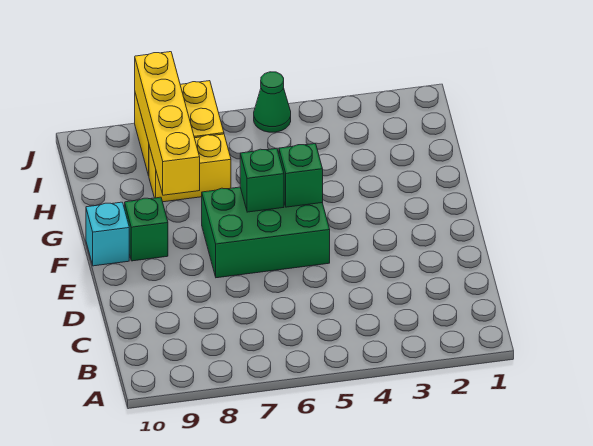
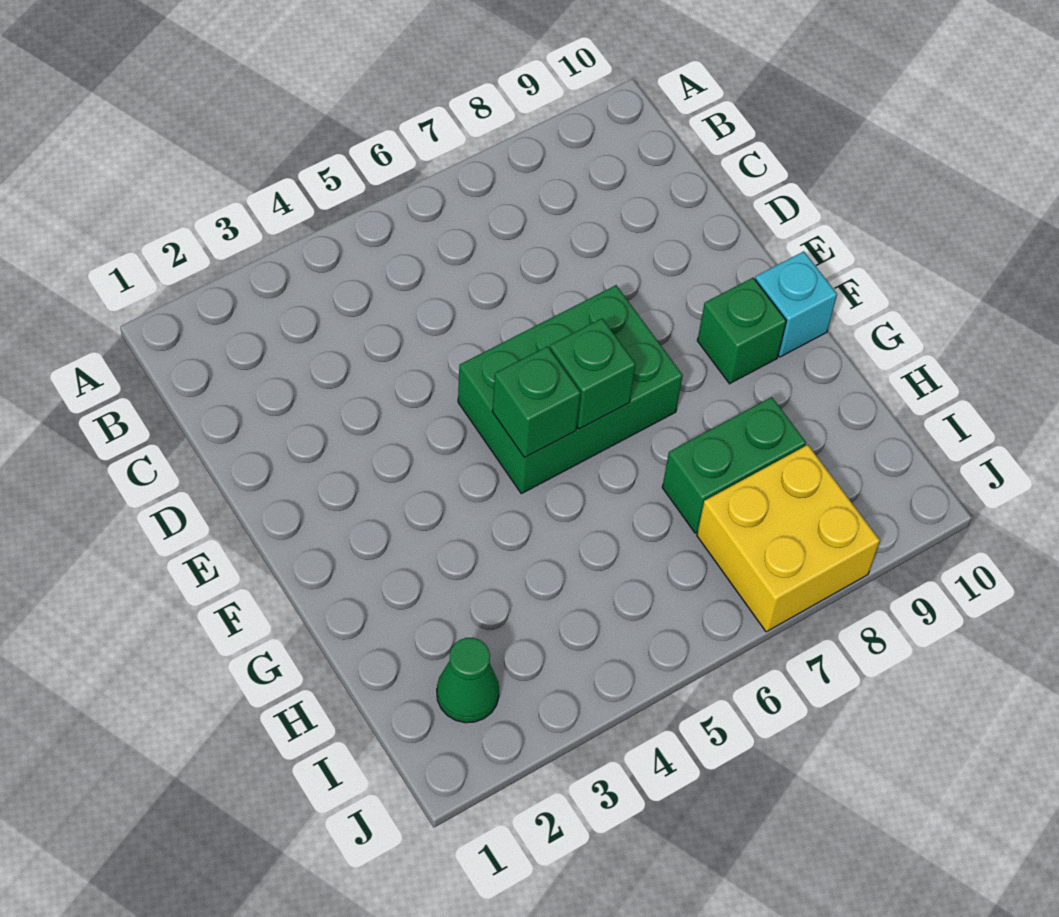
yellow brick G8:J8 level 2 -> none
yellow brick H7:H8 level 1 -> green brick H7:H8 level 1
green cone J5 level 1 -> green cone I2 level 1

